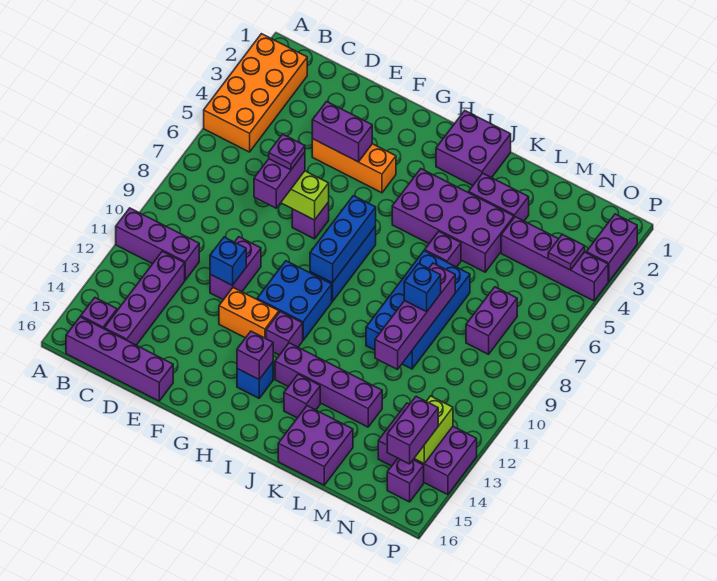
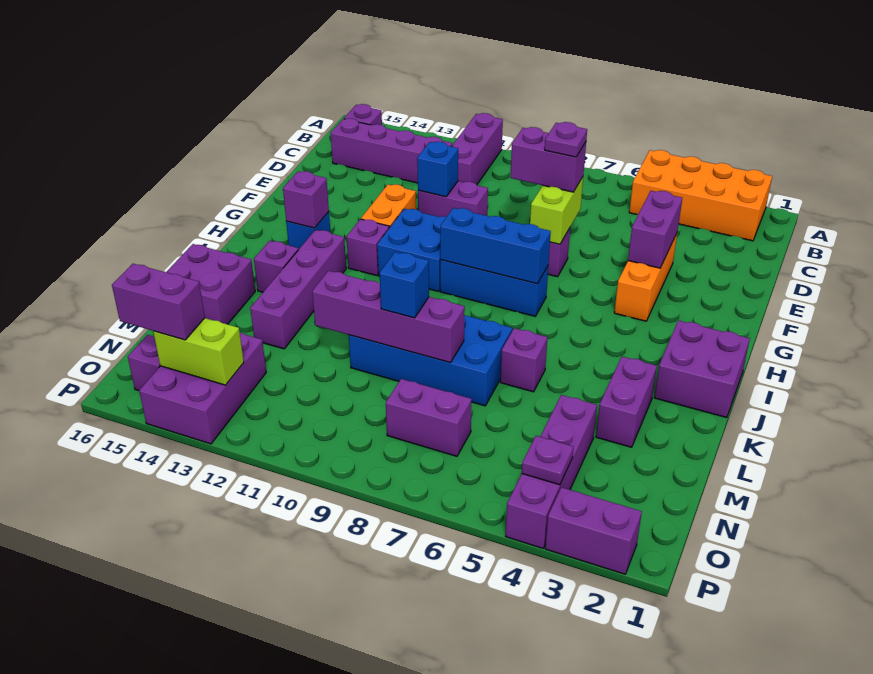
purple brick B16:E16 level 1 -> none
purple brick I4:L5 level 1 -> none

